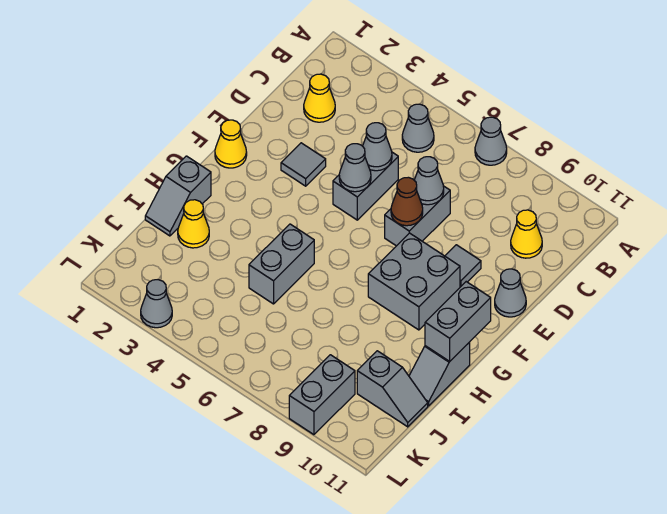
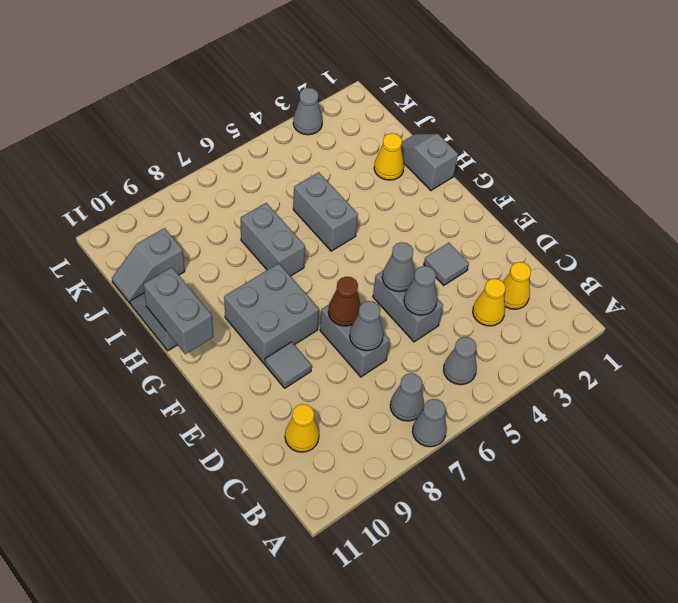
grey cone E11 level 1 -> grey cone B7 level 1
yellow cone F1 level 1 -> yellow cone C3 level 1
grey brick K9:L9 level 1 -> grey brick H7:I7 level 1

